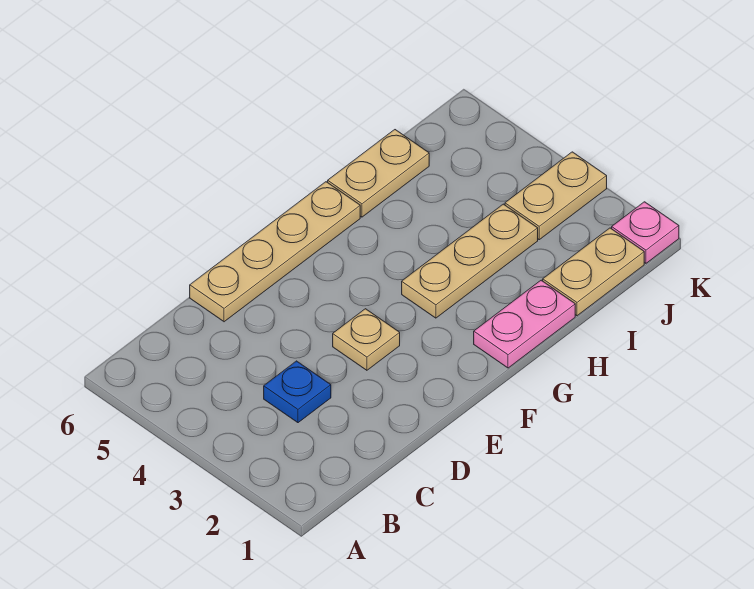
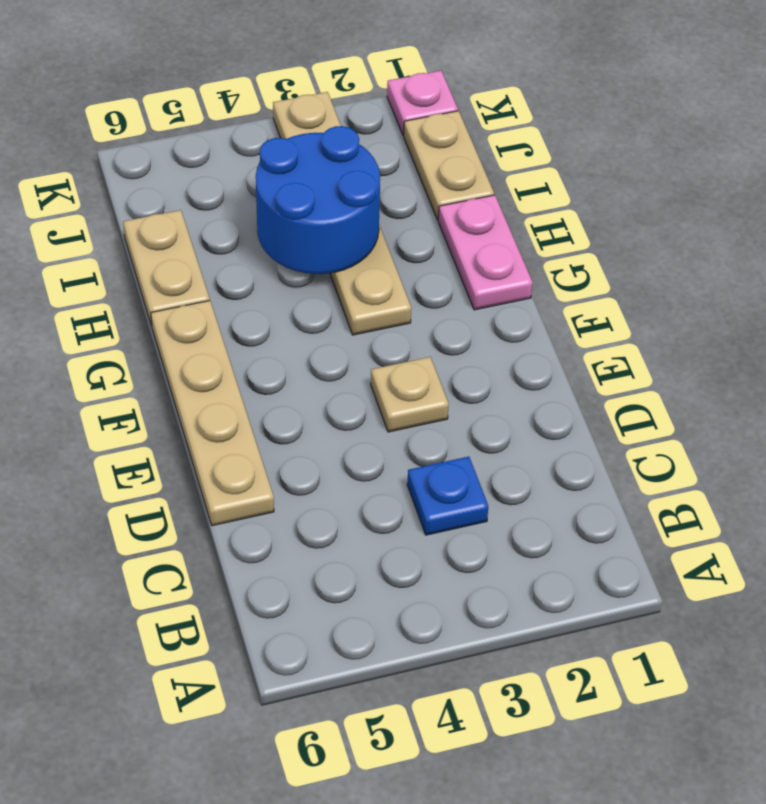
none -> blue round brick H3:I4 level 2

